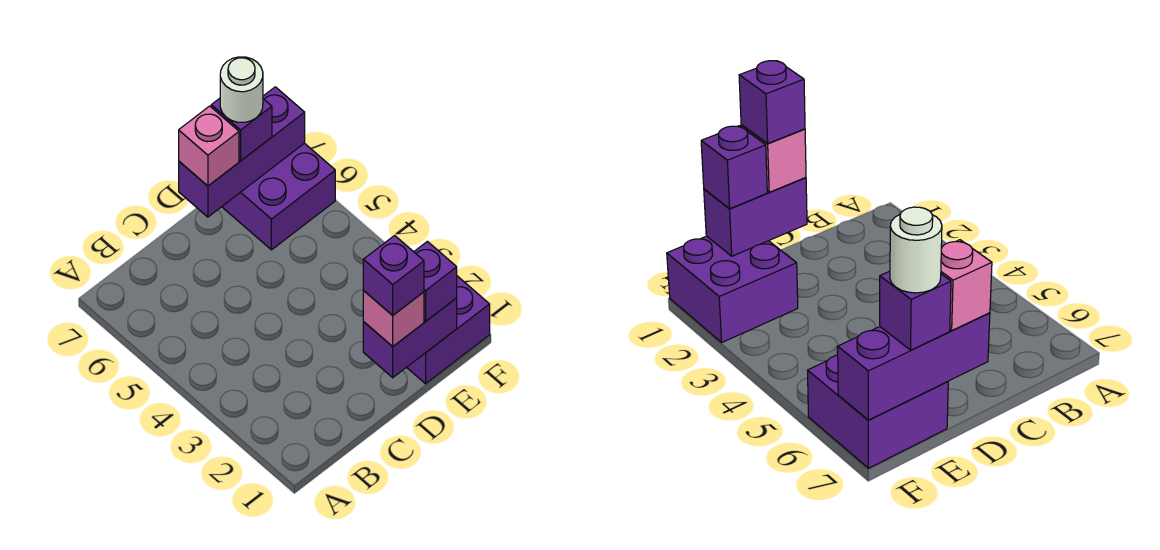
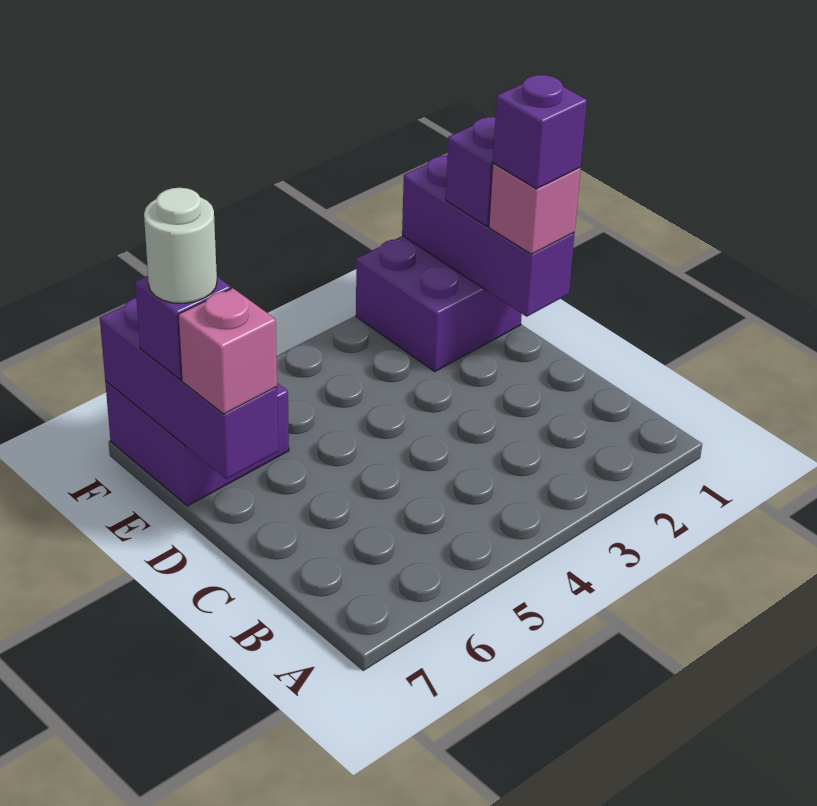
purple brick D1:E1 level 2 -> purple brick D1:F1 level 2

